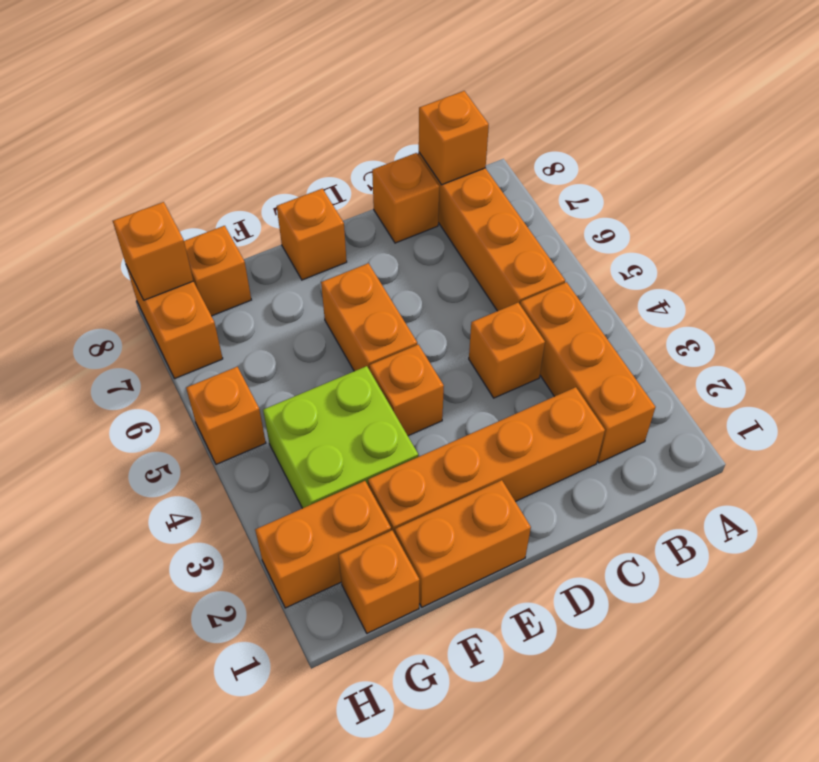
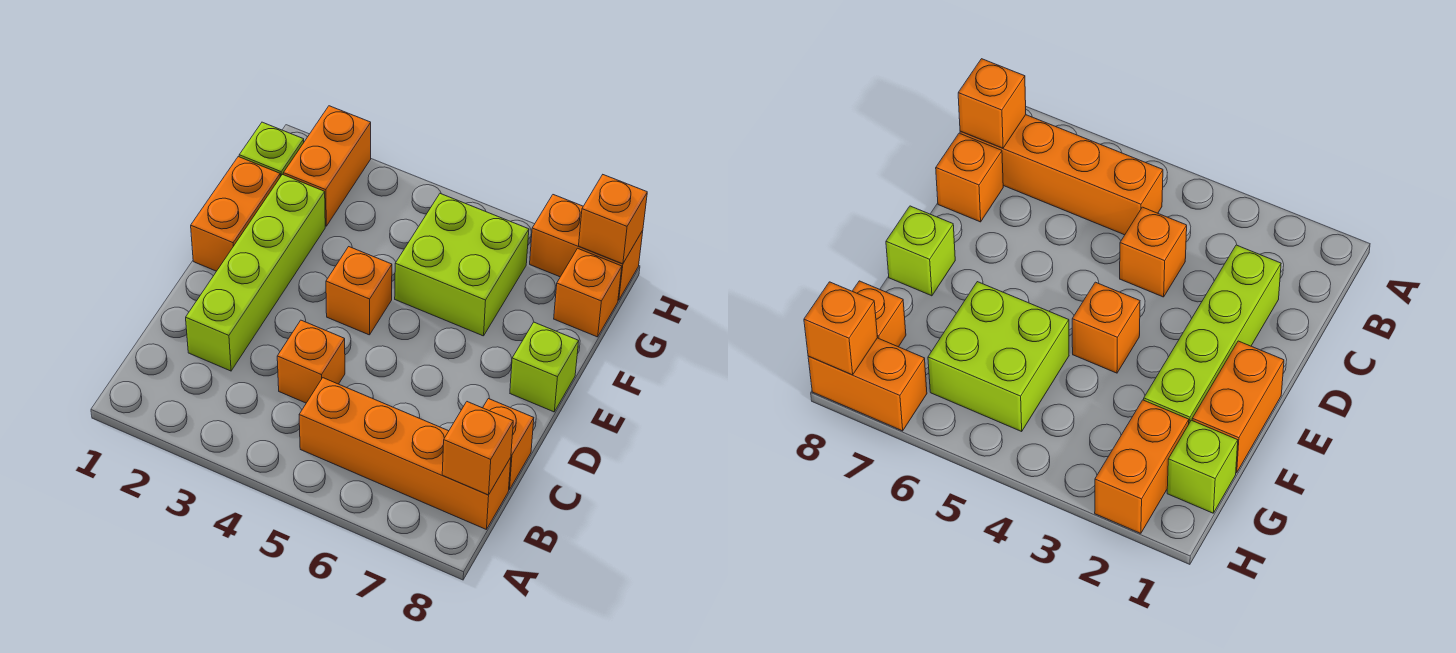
orange brick B2:B4 level 1 -> none
orange brick C2:F2 level 1 -> lime brick C2:F2 level 1
orange brick E5:E6 level 1 -> none
orange brick E8 level 1 -> lime brick E8 level 1
lime brick F3:G4 level 1 -> lime brick F5:G6 level 1
orange brick G1 level 1 -> lime brick G1 level 1
orange brick H5 level 1 -> none

